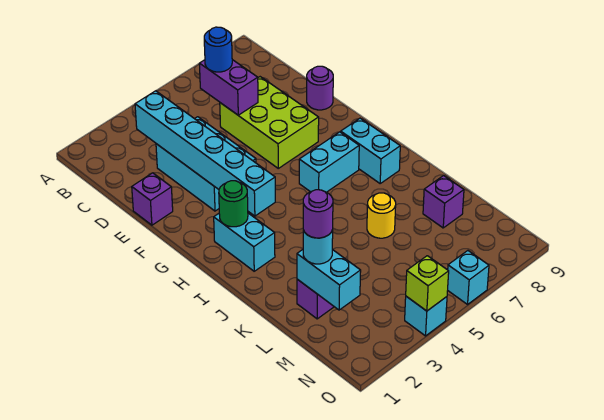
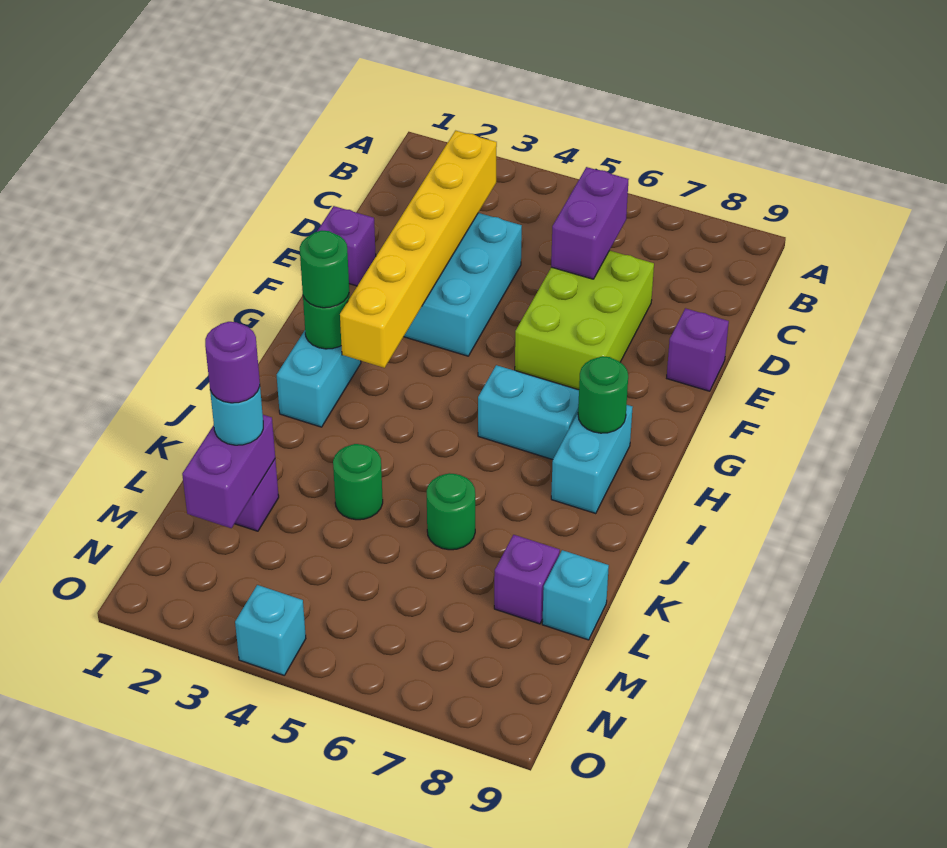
cyan brick C3:H3 level 2 -> yellow brick C3:H3 level 2
blue round brick C6 level 3 -> none
purple round brick E9 level 1 -> purple brick E9 level 1
none -> green round brick H2 level 3
none -> green round brick H8 level 2
none -> green round brick K4 level 1
yellow round brick K6 level 1 -> green round brick K6 level 1
cyan brick L2:M2 level 2 -> purple brick L2:M2 level 2
lime brick O4 level 2 -> none
cyan brick O6 level 1 -> cyan brick L9 level 1

